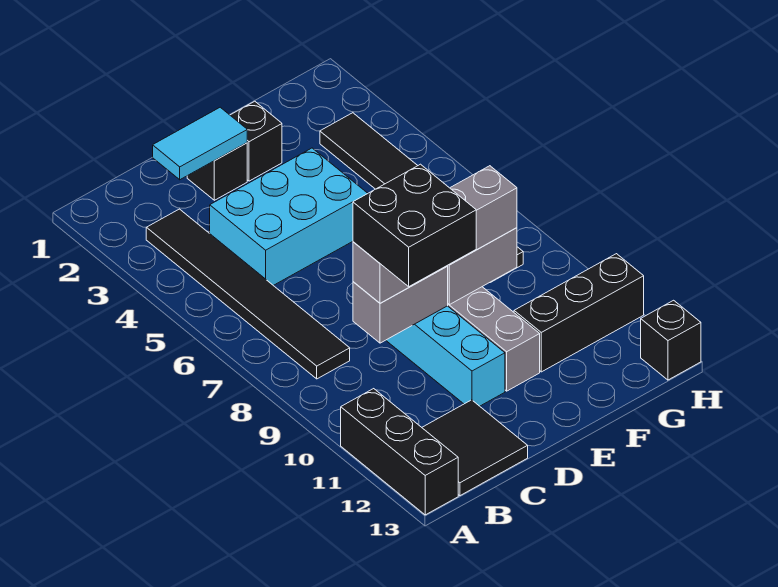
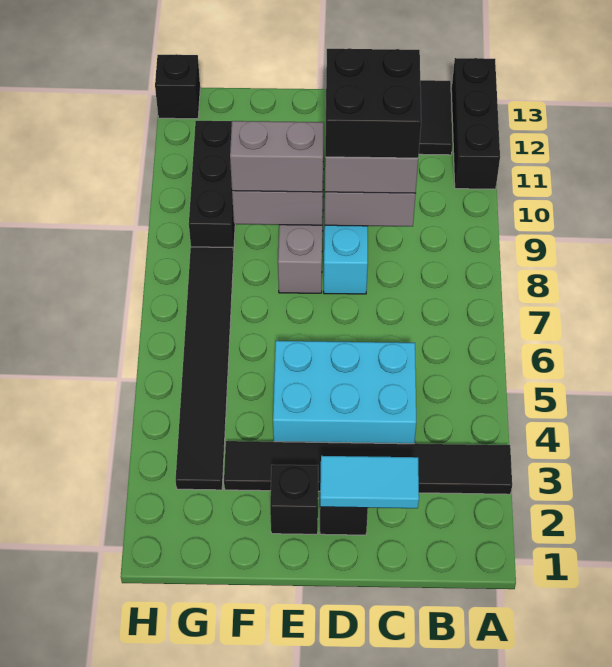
black tile B3:B8 level 1 -> black tile A3:F3 level 1
black brick F11:H11 level 1 -> black brick G9:G11 level 1

